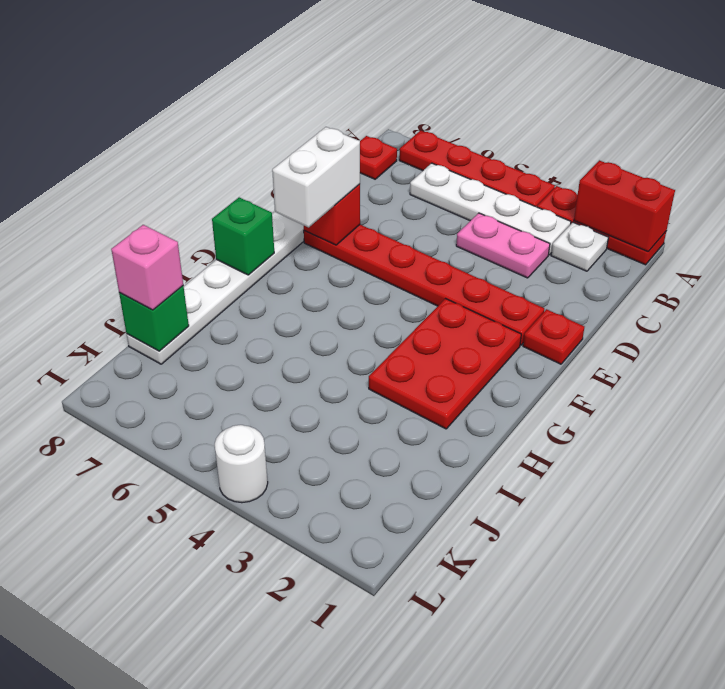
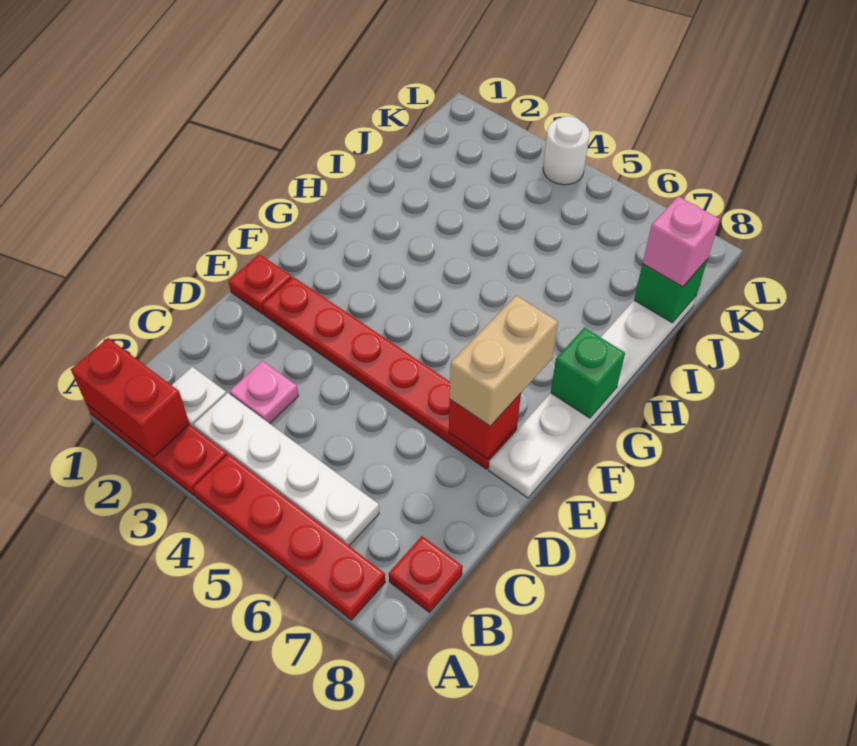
pink plate C3:C4 level 1 -> pink plate C3 level 1
white brick E7:F7 level 3 -> tan brick E7:F7 level 3
red plate F2:H3 level 1 -> none

